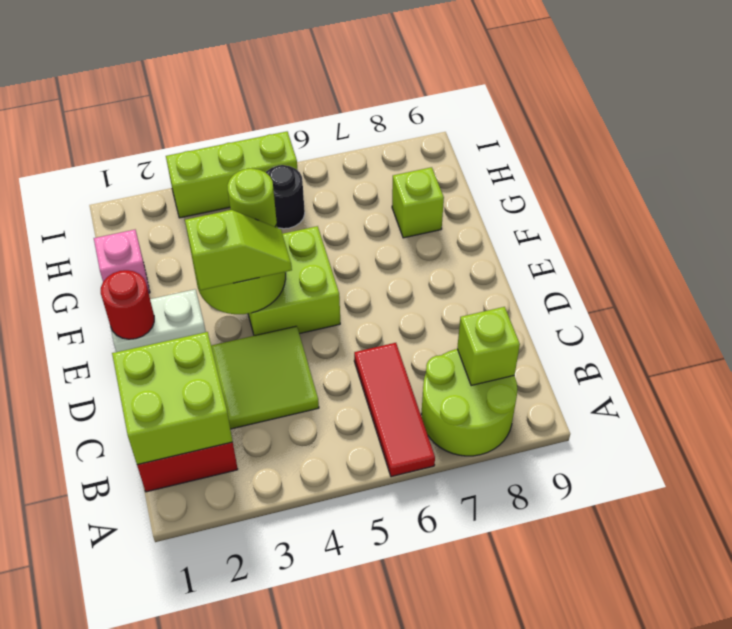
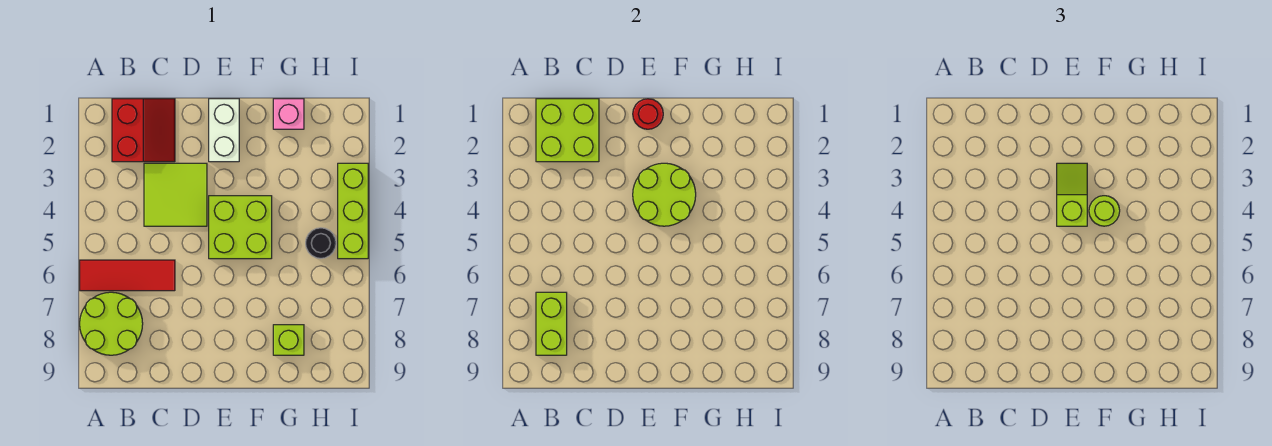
lime brick B8 level 2 -> lime brick B7:B8 level 2
lime slope E3:E4 level 3 top 3 -> lime slope E3:E4 level 3 top 4

